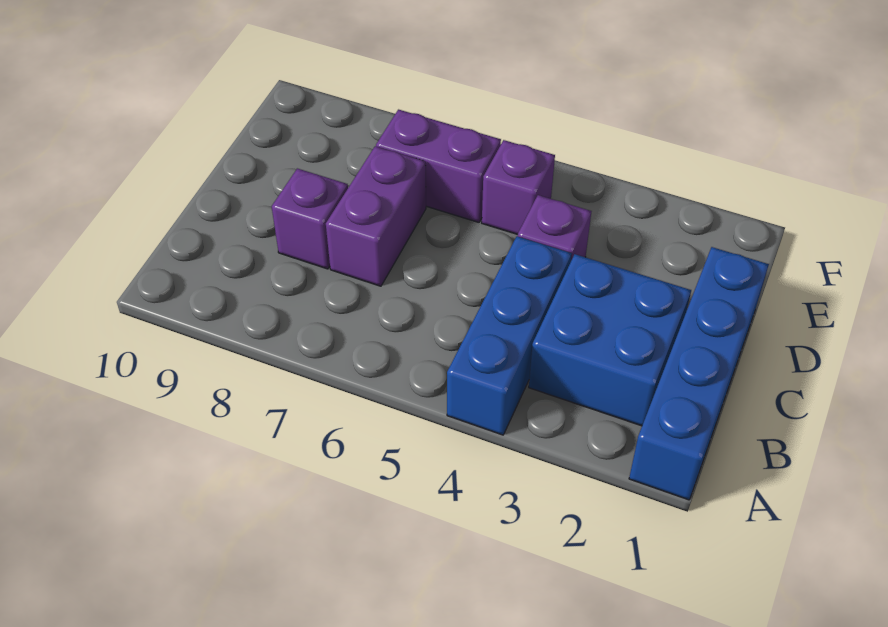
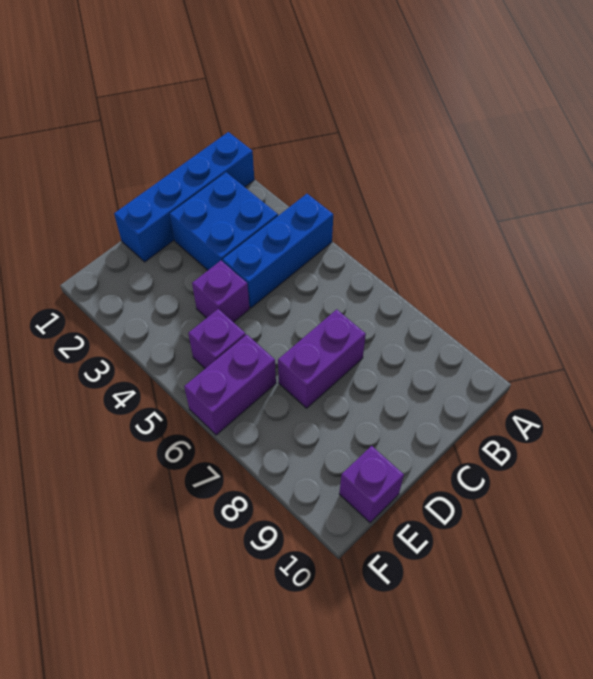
purple brick C8 level 1 -> purple brick E10 level 1
purple brick E6:E7 level 1 -> purple brick E6:F6 level 1

